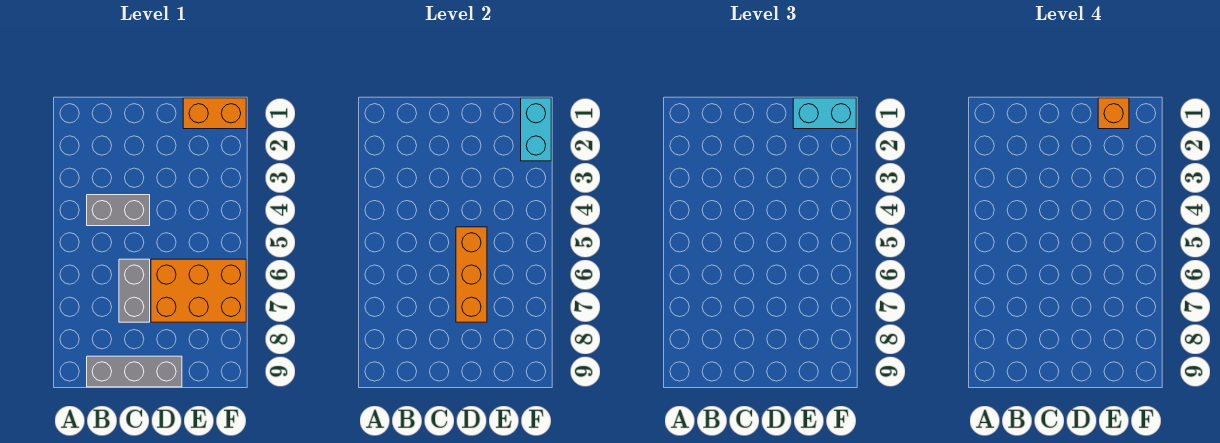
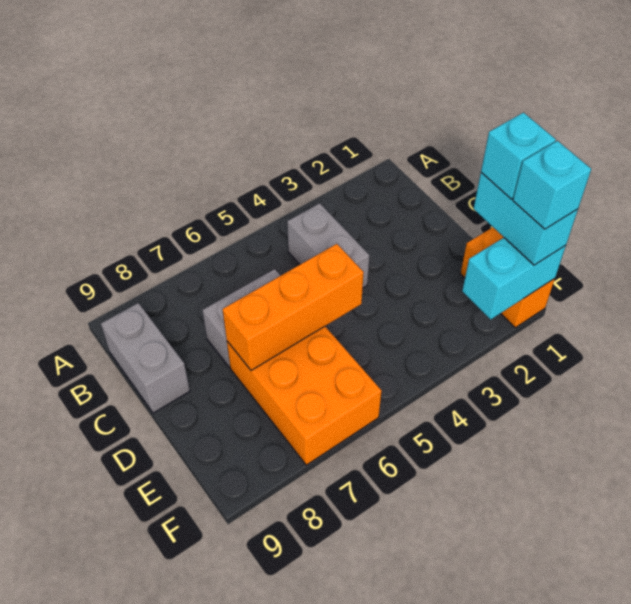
grey brick B9:D9 level 1 -> grey brick B9:C9 level 1
orange brick E1 level 4 -> cyan brick E1 level 4
none -> cyan brick F1 level 4

